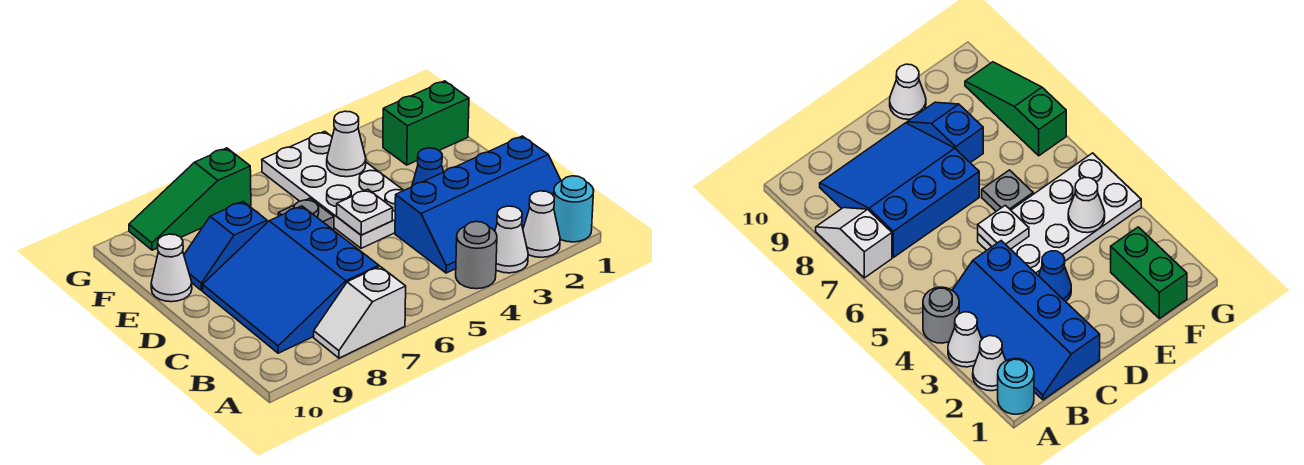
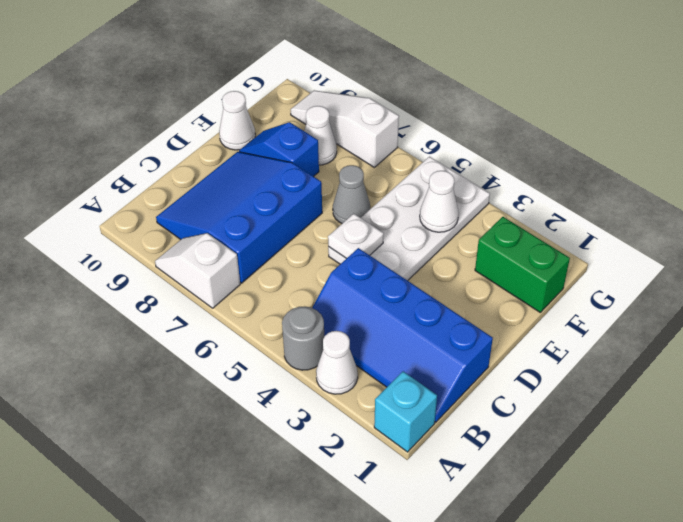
cyan round brick A1 level 1 -> cyan brick A1 level 1
white cone A2 level 1 -> white cone F8 level 1
blue cone D3 level 1 -> none
grey plate E6 level 1 -> grey cone E6 level 1
green slope G7:G9 level 1 top 7 -> white slope G7:G9 level 1 top 7

